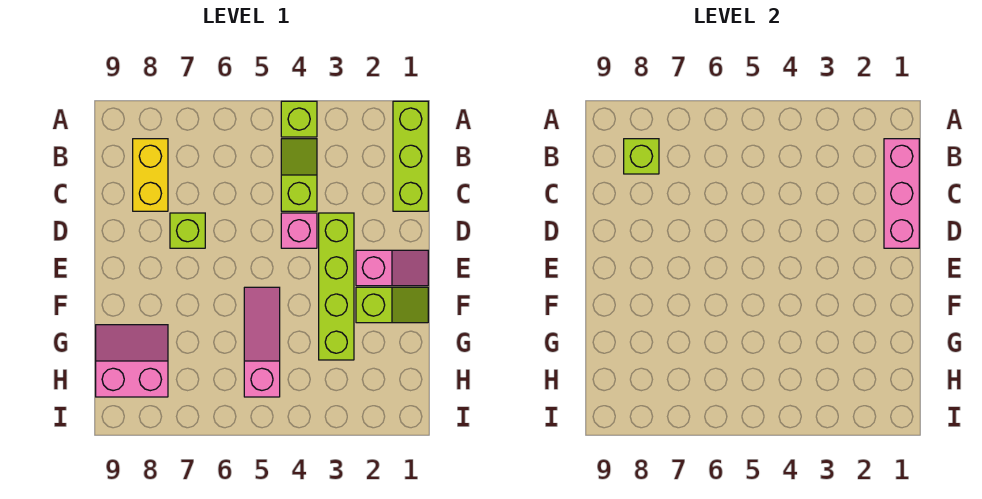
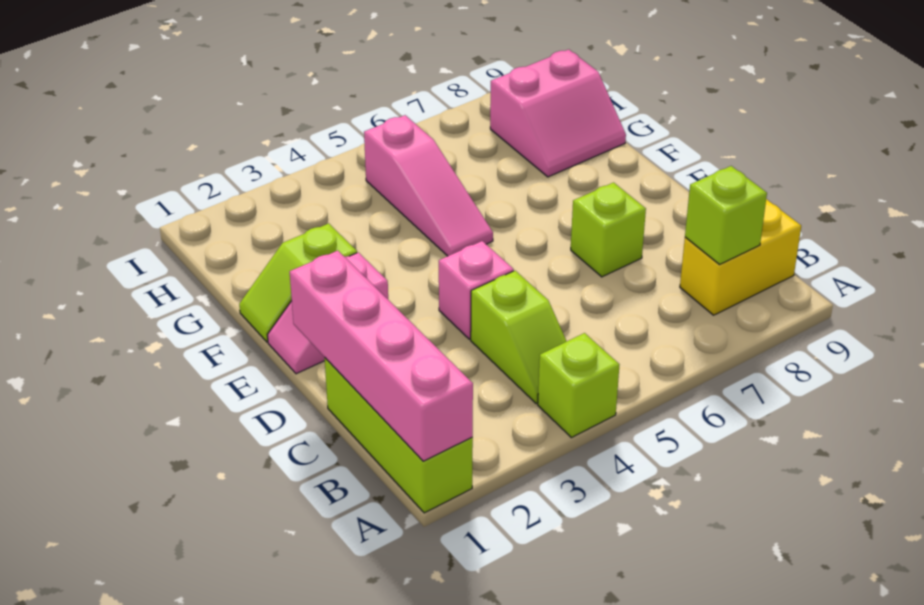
pink brick B1:D1 level 2 -> pink brick A1:D1 level 2
yellow brick B8:C8 level 1 -> yellow brick B8:B9 level 1
lime brick D3:G3 level 1 -> none

